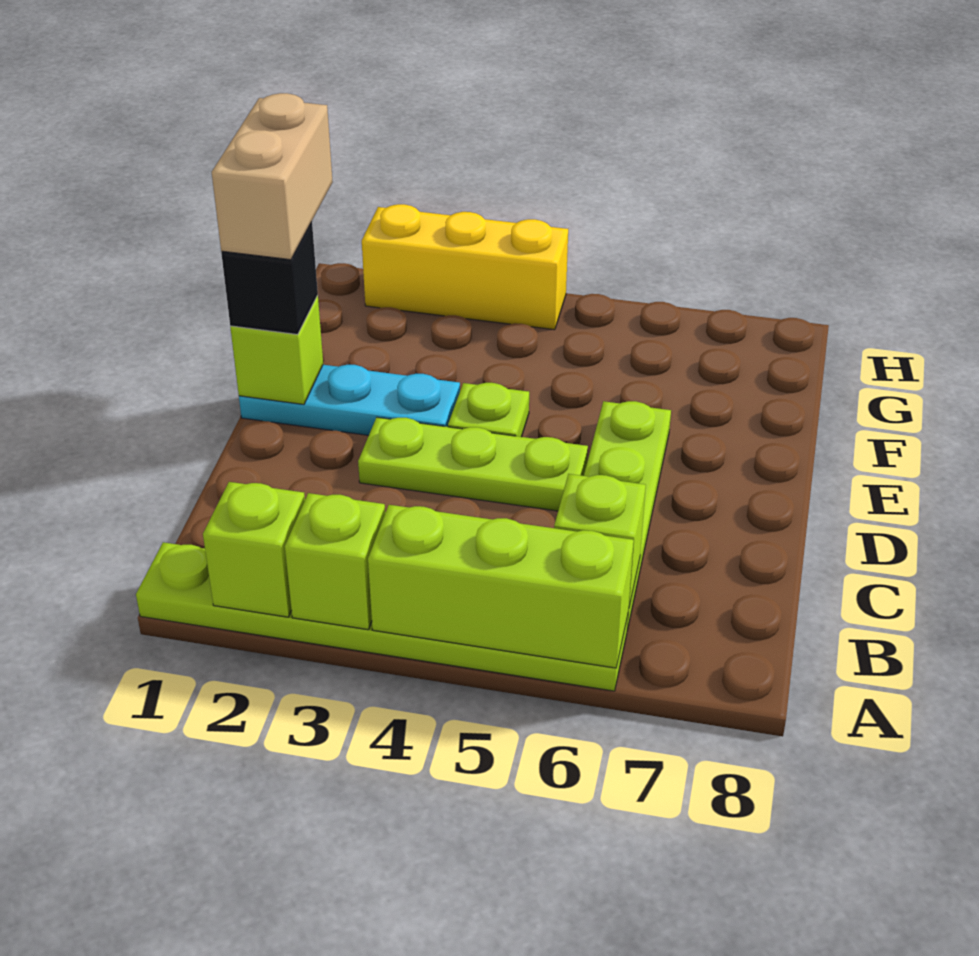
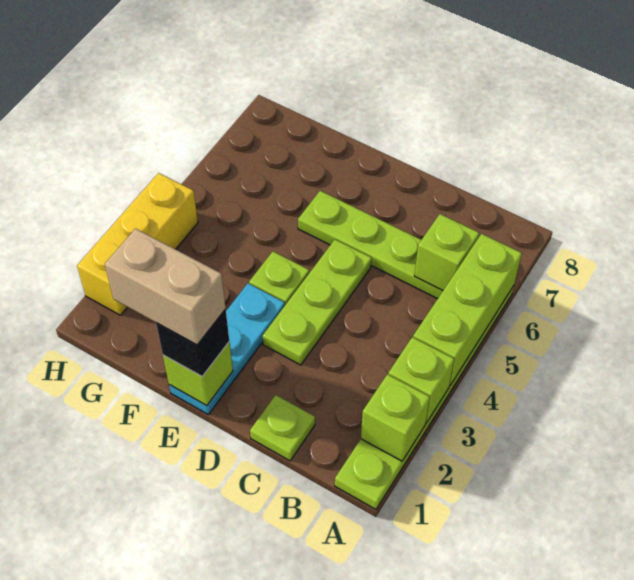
none -> lime plate C1 level 1

